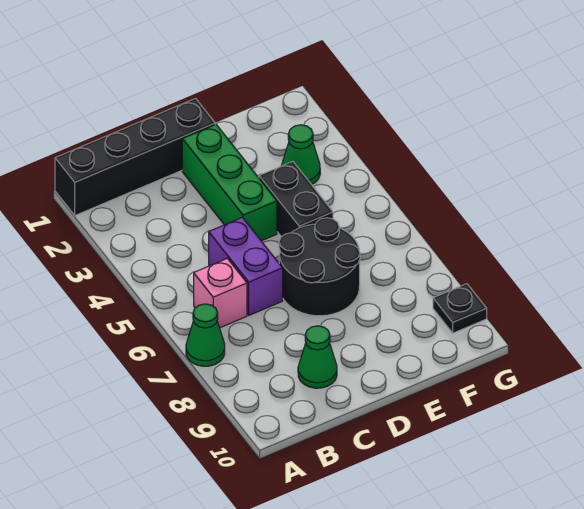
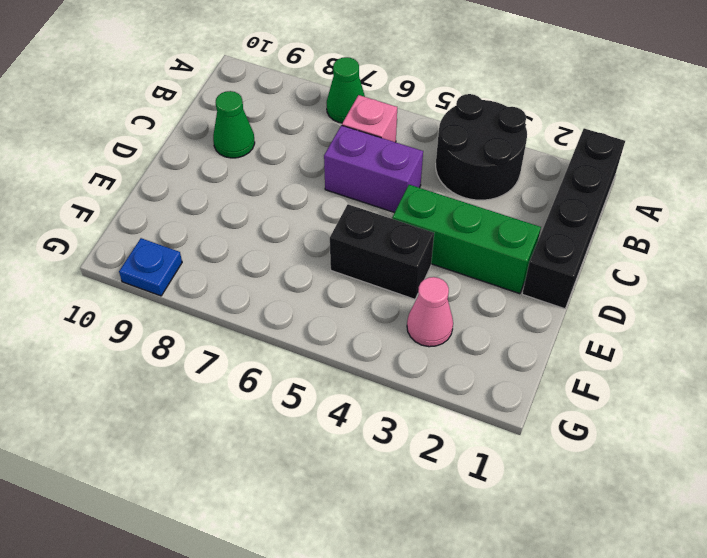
black round brick D6:E7 level 1 -> black round brick A3:B4 level 1
green cone F3 level 1 -> pink cone F3 level 1
black plate G9 level 1 -> blue plate G9 level 1

